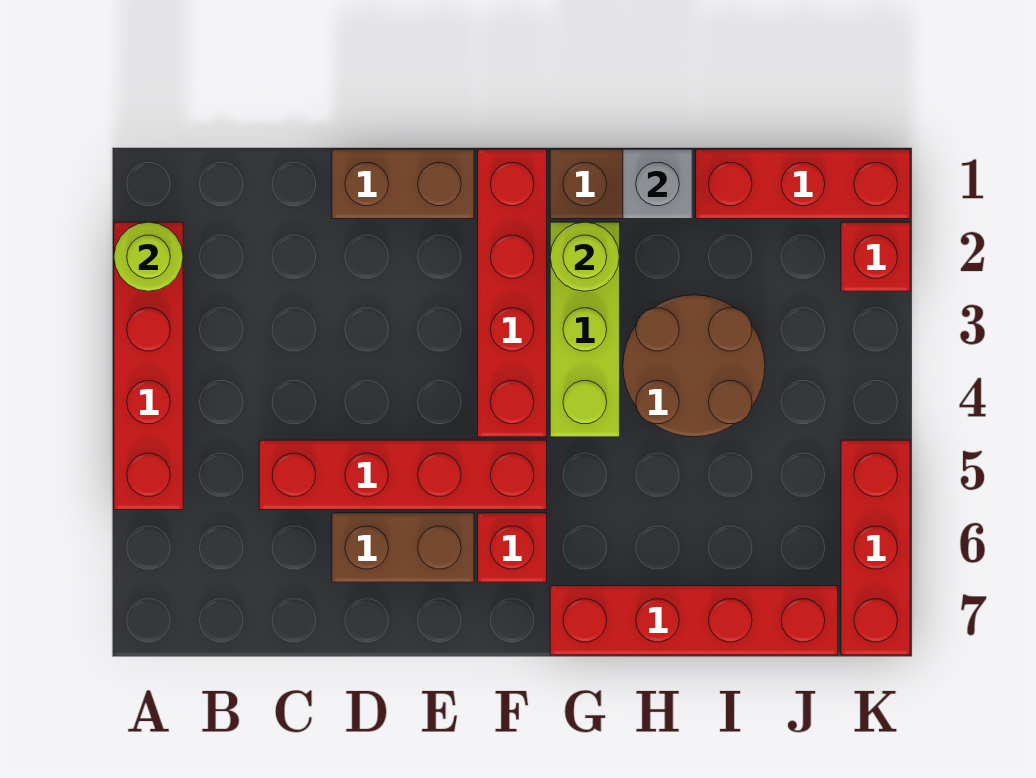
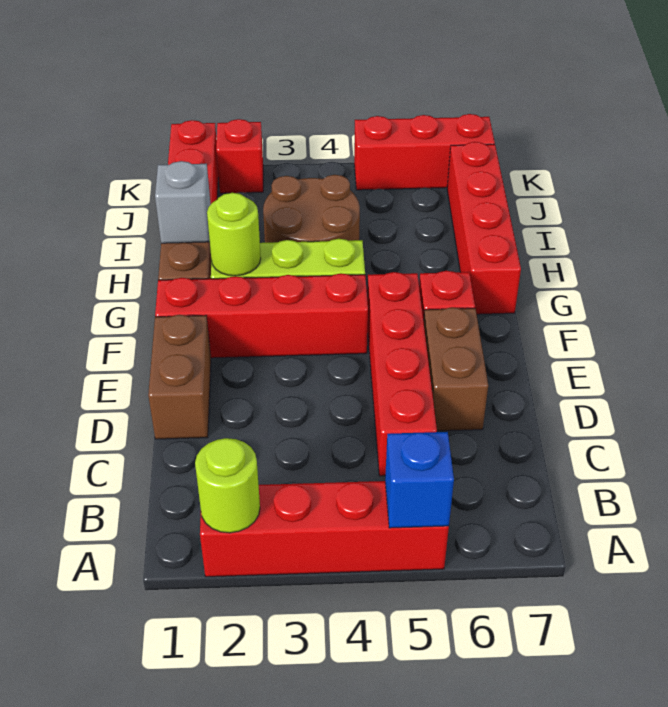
none -> blue brick A5 level 2

